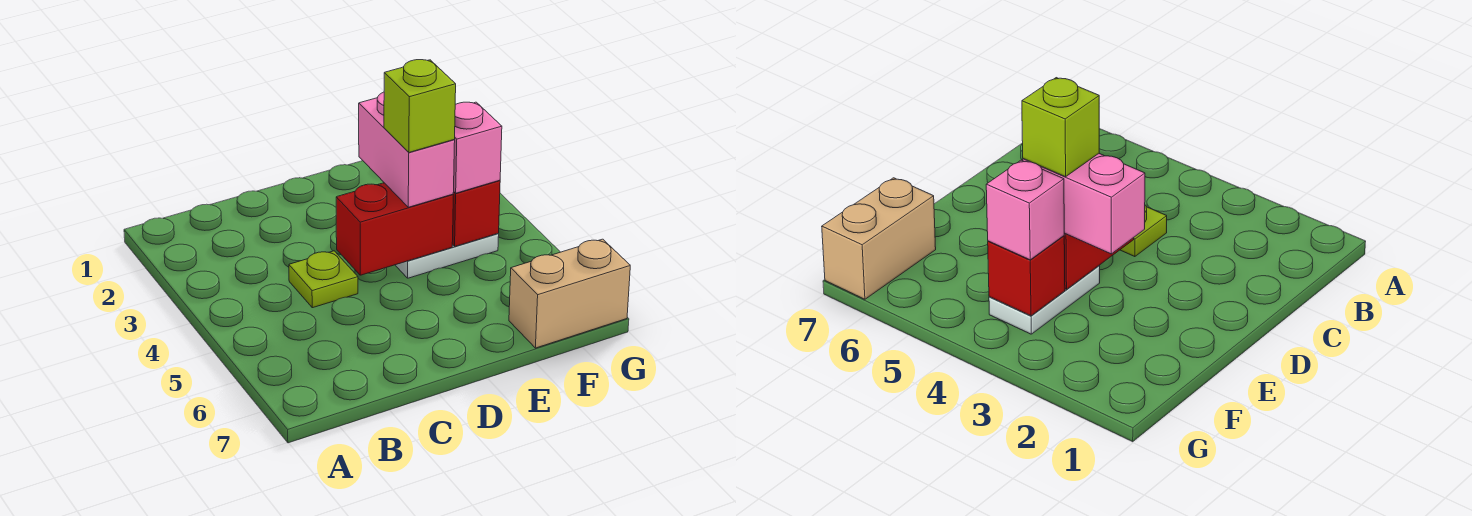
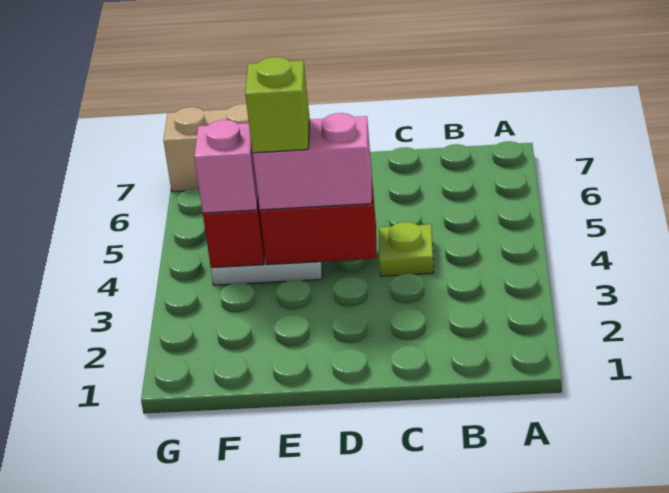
pink brick E3:E4 level 3 -> pink brick D4:E4 level 3

